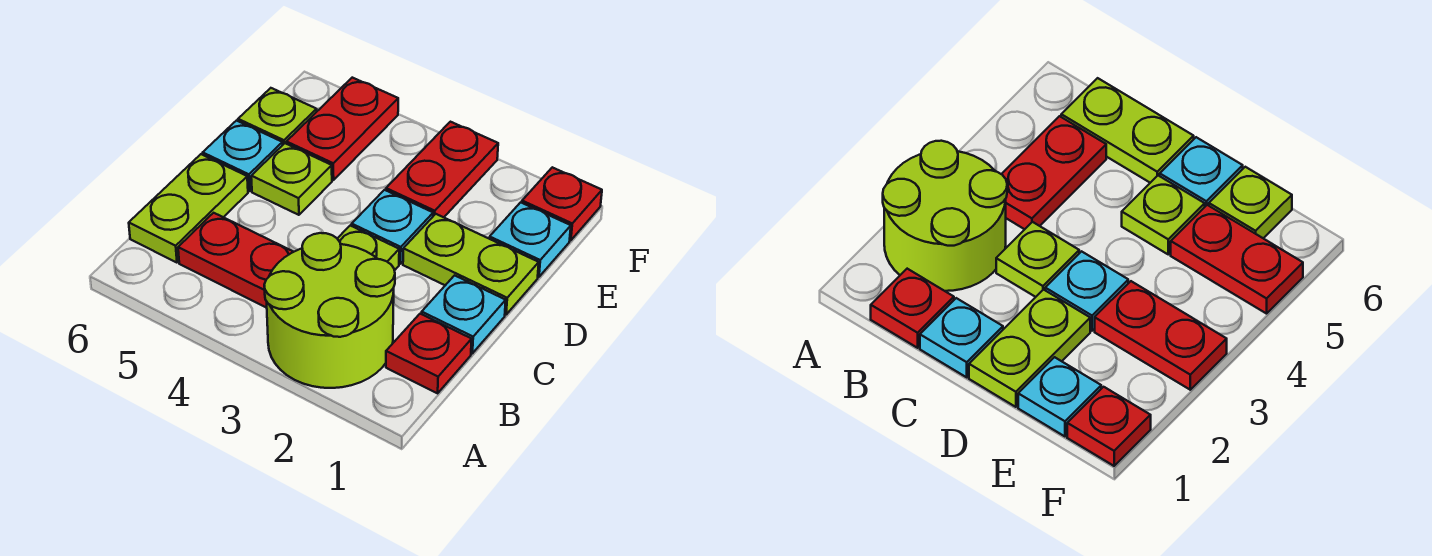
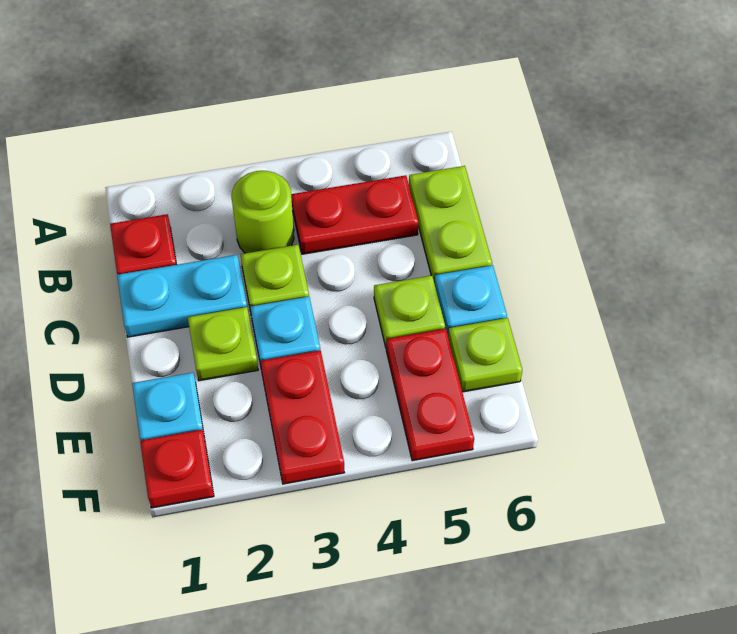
lime round brick A2:B3 level 1 -> lime round brick B3 level 1
cyan plate C1 level 1 -> cyan plate C1:C2 level 1
lime plate D1:D2 level 1 -> lime plate D2 level 1

